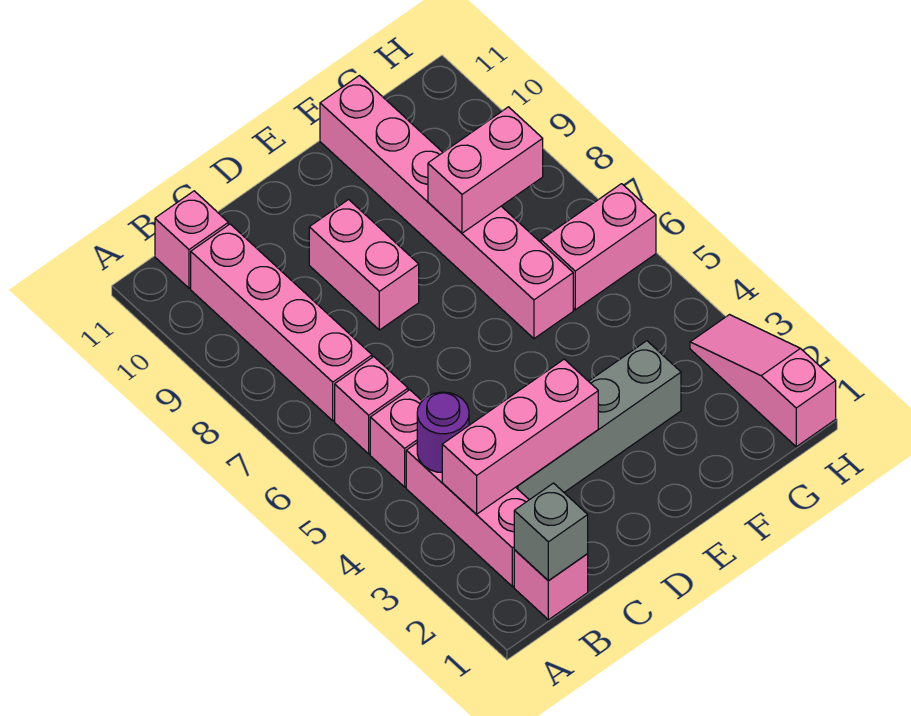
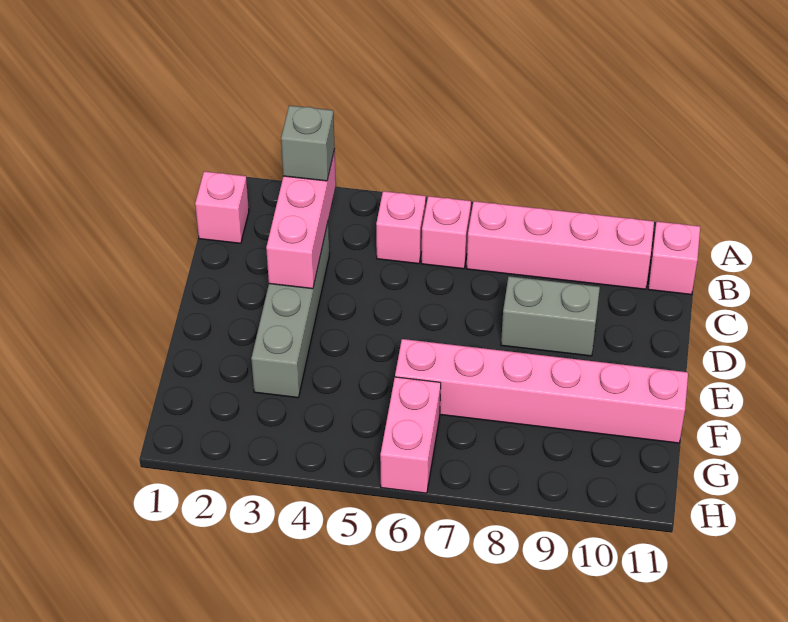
grey brick B1 level 2 -> grey brick B3 level 3
pink brick B2:B4 level 1 -> none
purple round brick B4 level 2 -> none
pink brick D8:D9 level 1 -> grey brick D8:D9 level 1
pink brick F8:G8 level 2 -> none
pink slope H1:H3 level 1 top 1 -> none

